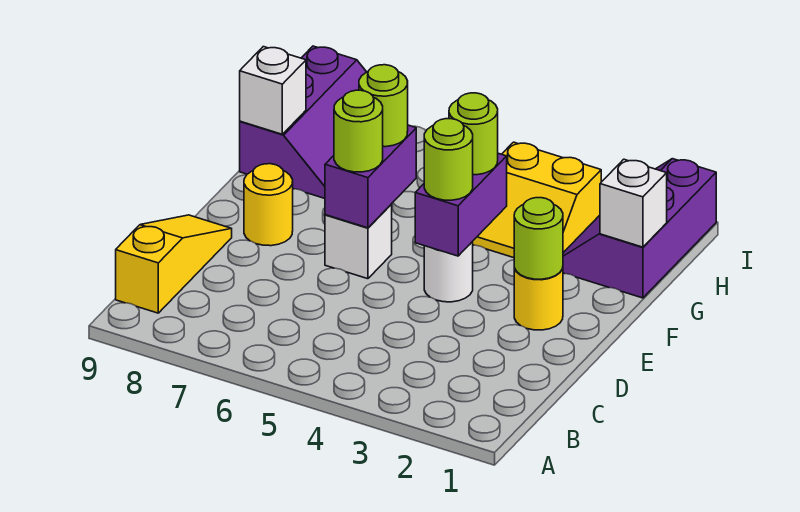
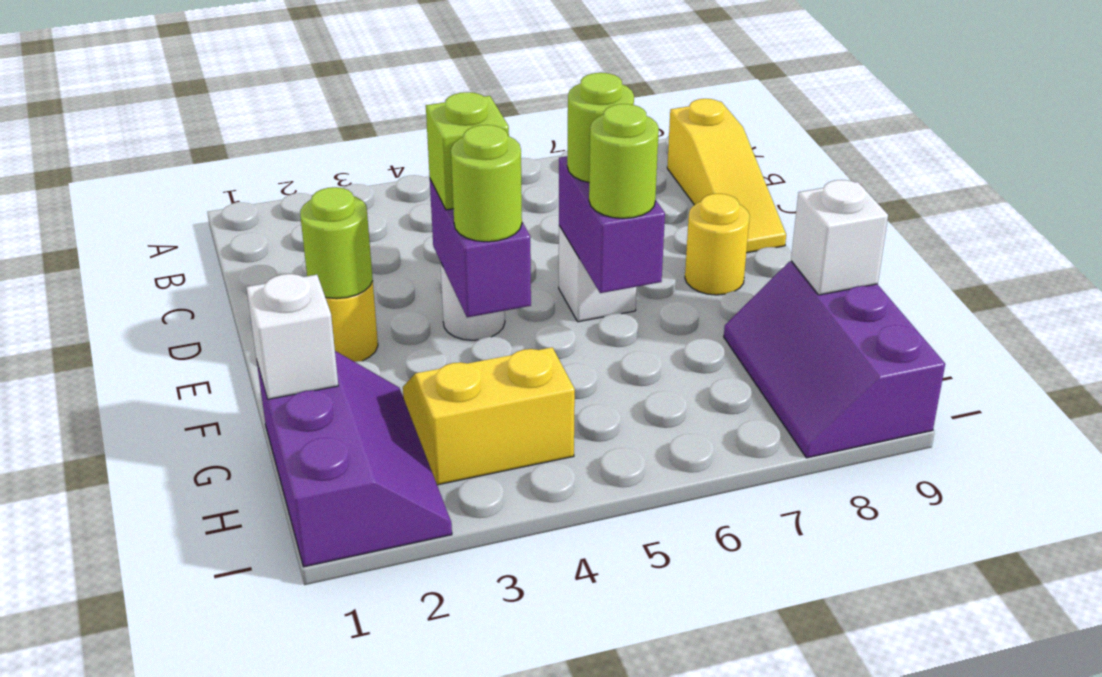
lime round brick E4 level 3 -> lime brick E4 level 3

